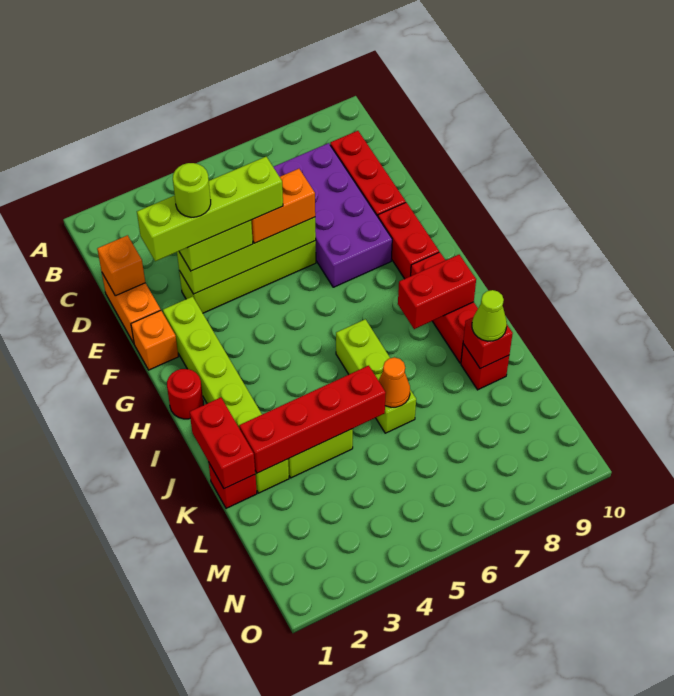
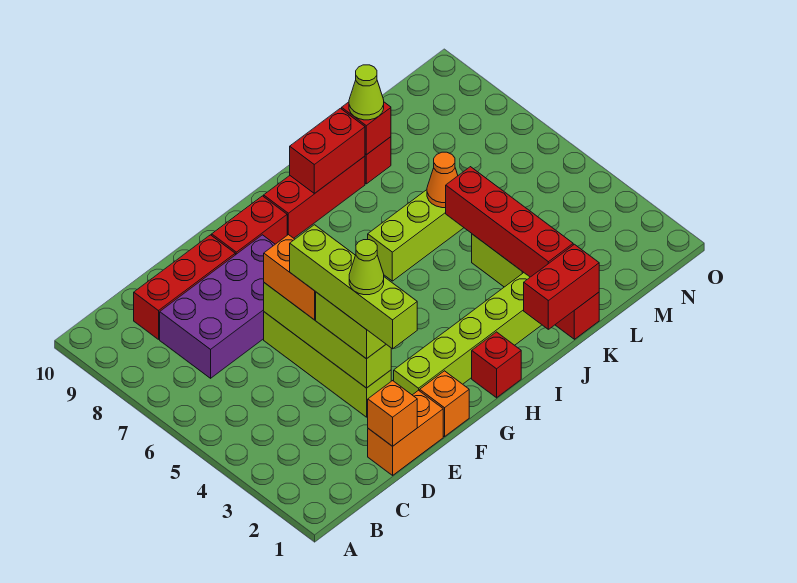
lime round brick E3 level 5 -> lime cone E3 level 5
red round brick H1 level 1 -> red brick H1 level 1
red brick I8:I9 level 2 -> red brick I9:J9 level 2

